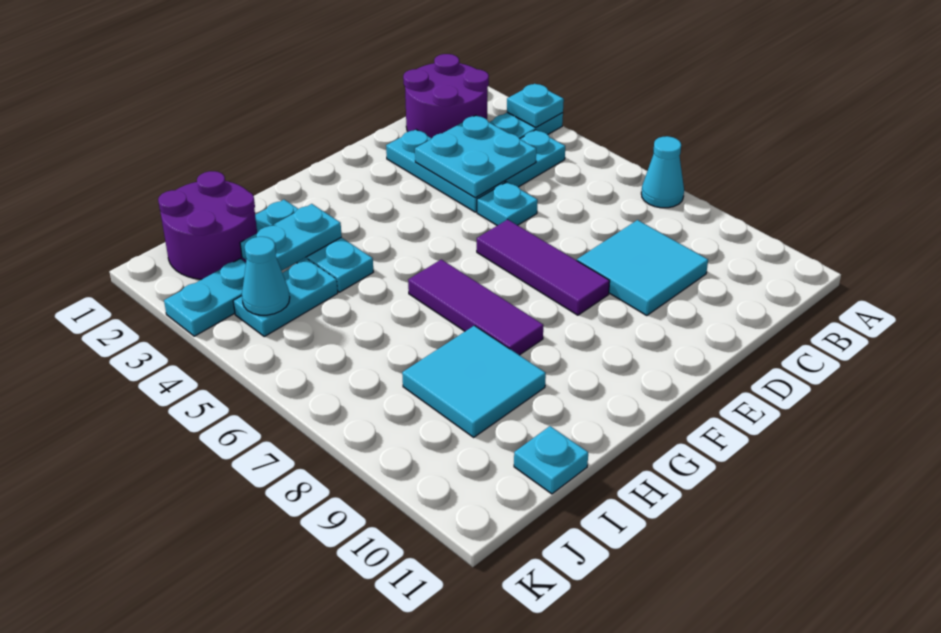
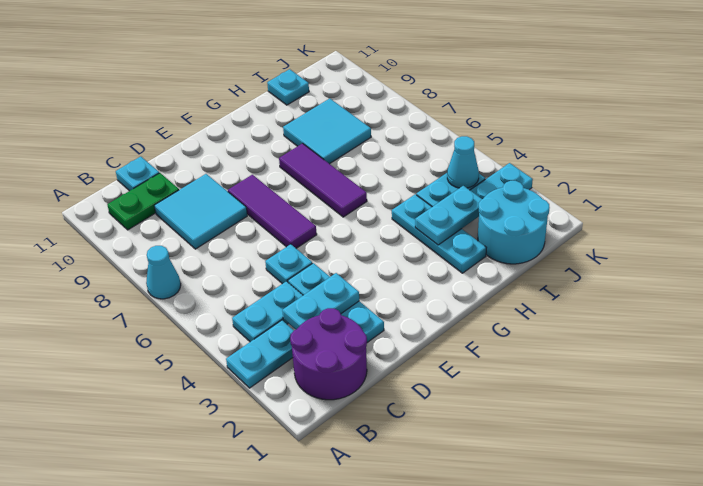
cyan plate A3 level 2 -> cyan plate C11 level 1
none -> green plate B10:C10 level 1
cyan plate C3:D4 level 2 -> cyan plate C3:D3 level 2
purple round brick I1:J2 level 1 -> cyan round brick I1:J2 level 1

